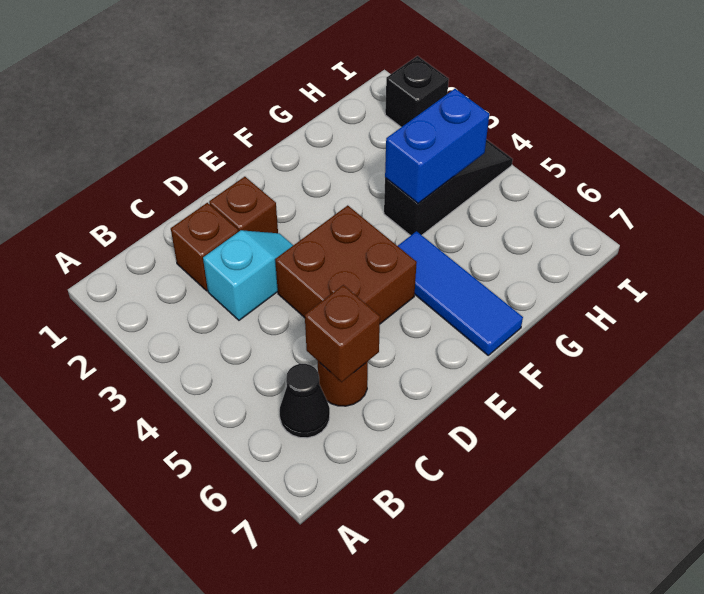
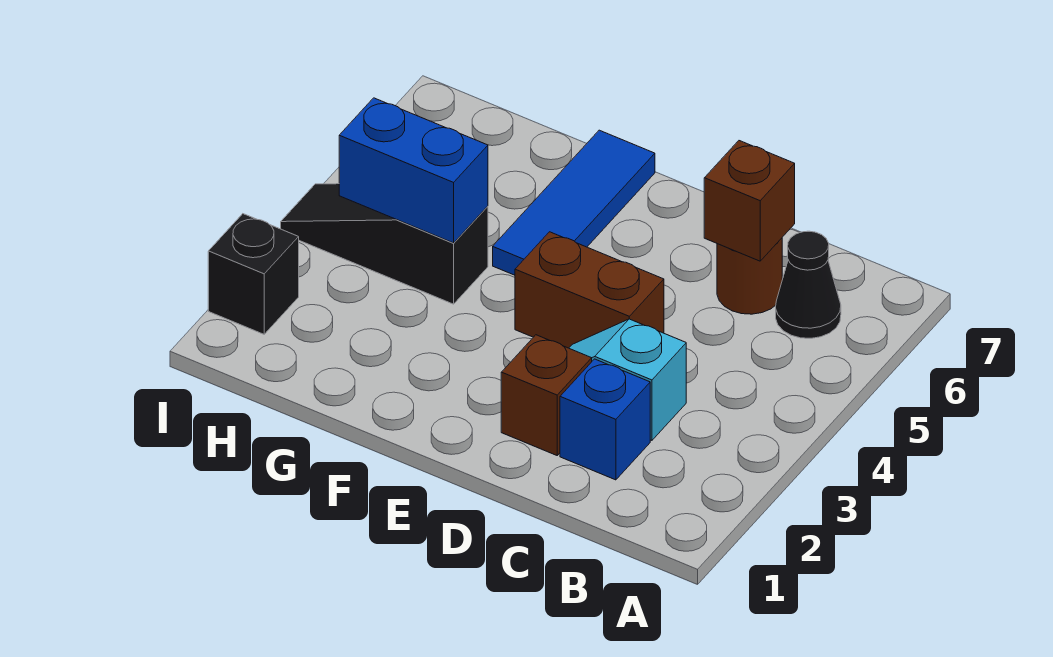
brown brick C2 level 1 -> blue brick C2 level 1
brown brick D4:E5 level 1 -> brown brick D4:E4 level 1

